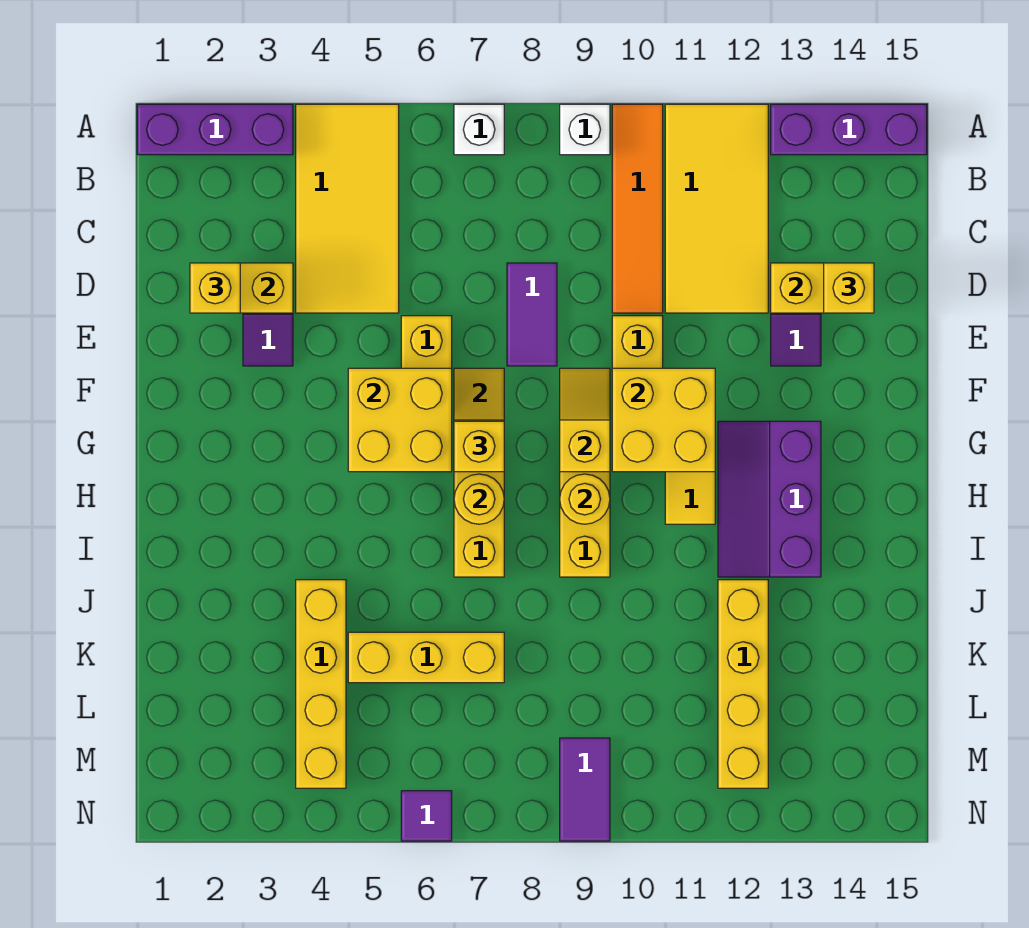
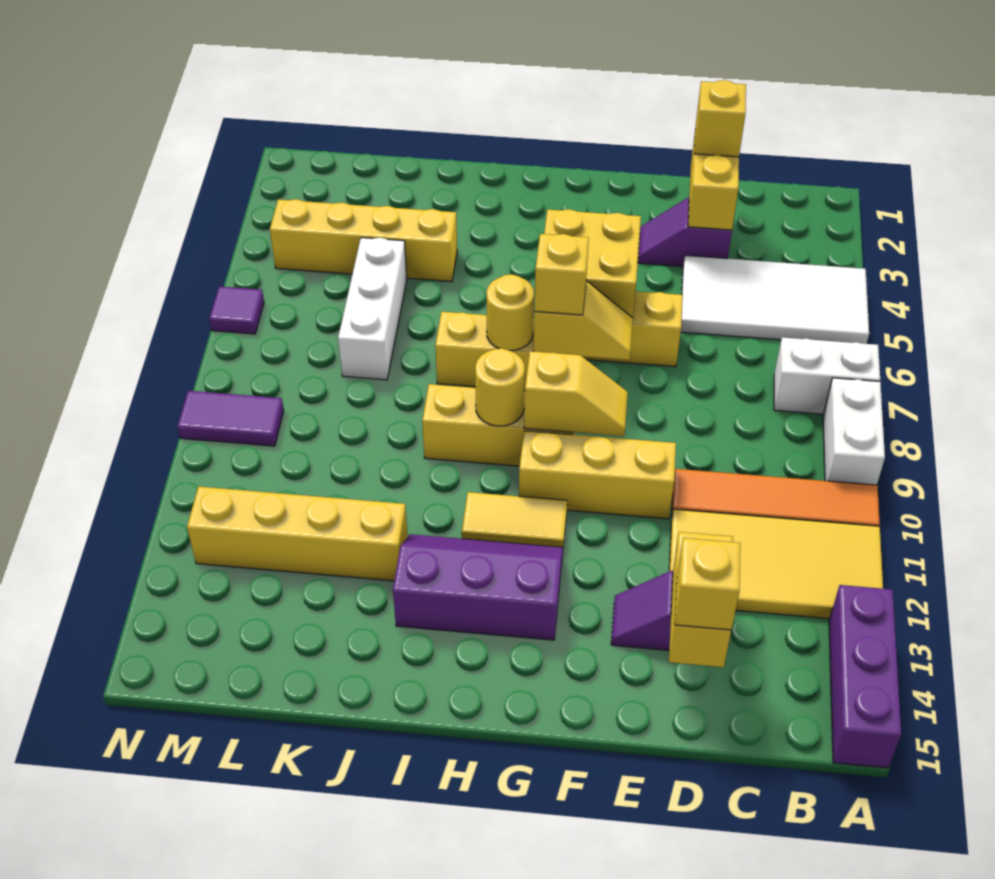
purple brick A1:A3 level 1 -> none
yellow tile A4:D5 level 1 -> white tile A4:D5 level 1
white brick A7 level 1 -> white brick A7:B7 level 1
white brick A9 level 1 -> white brick A8:A9 level 1
purple tile D8:E8 level 1 -> none
yellow brick F10:G11 level 2 -> none
yellow brick K5:K7 level 1 -> white brick K5:K7 level 1

